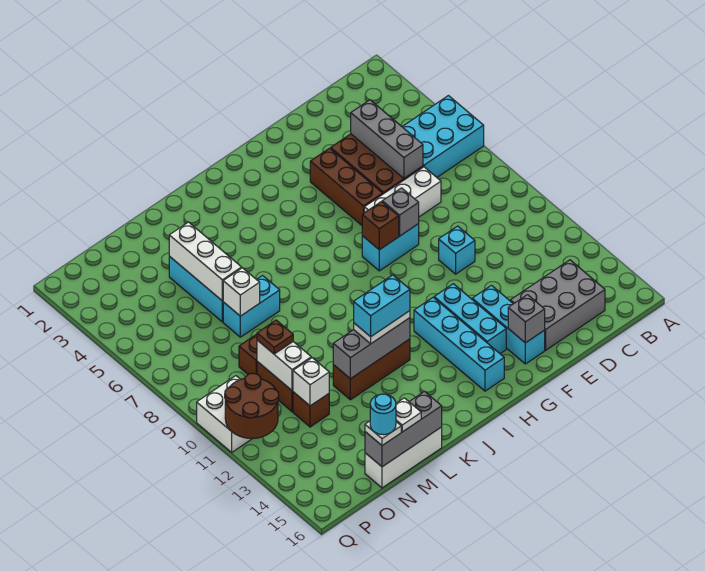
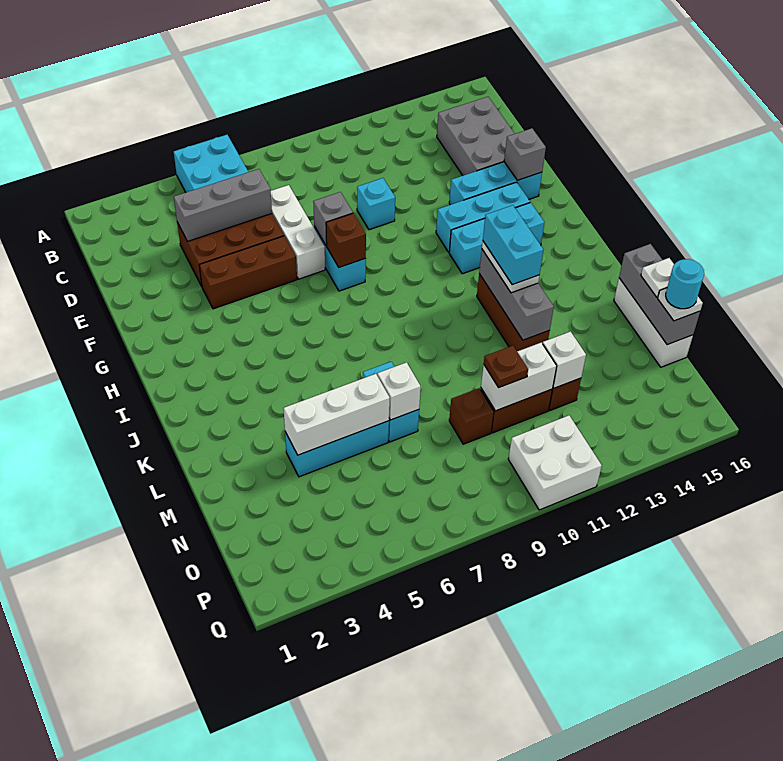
cyan brick H12:H15 level 1 -> cyan brick H12:H14 level 1
brown round brick P11:Q12 level 2 -> none

